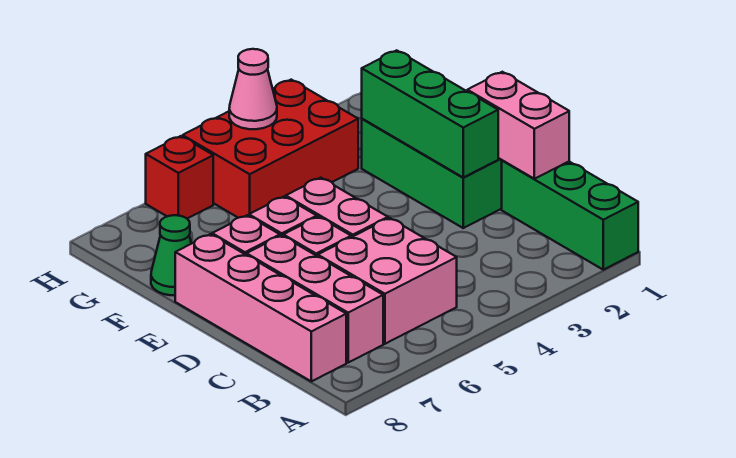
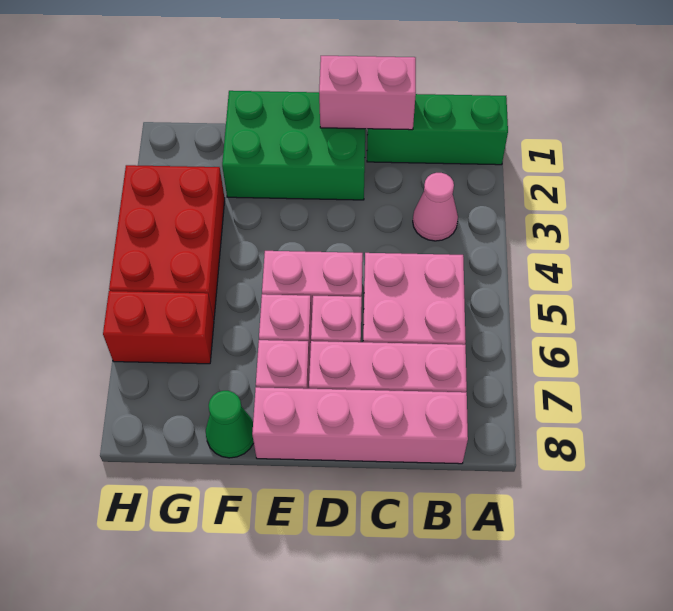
green brick D2:F2 level 2 -> none
pink cone H4 level 2 -> pink cone B3 level 1
red brick H6 level 1 -> red brick G6:H6 level 1

